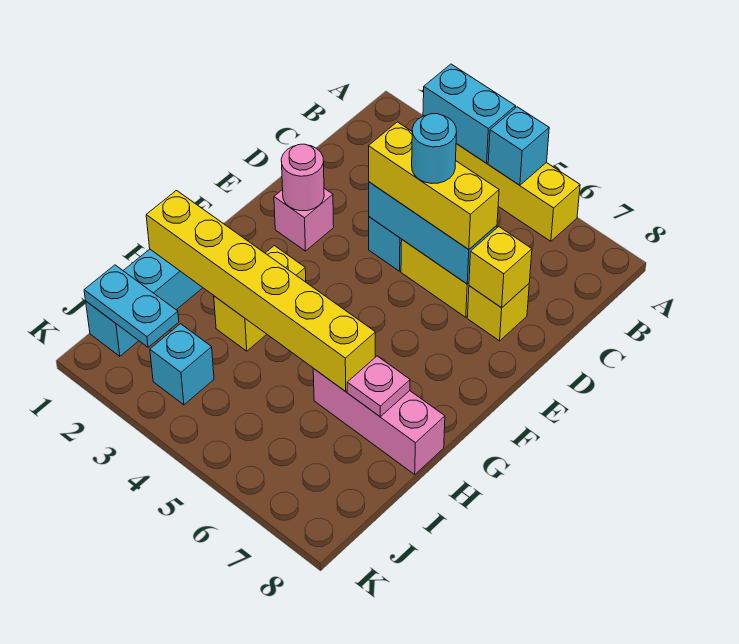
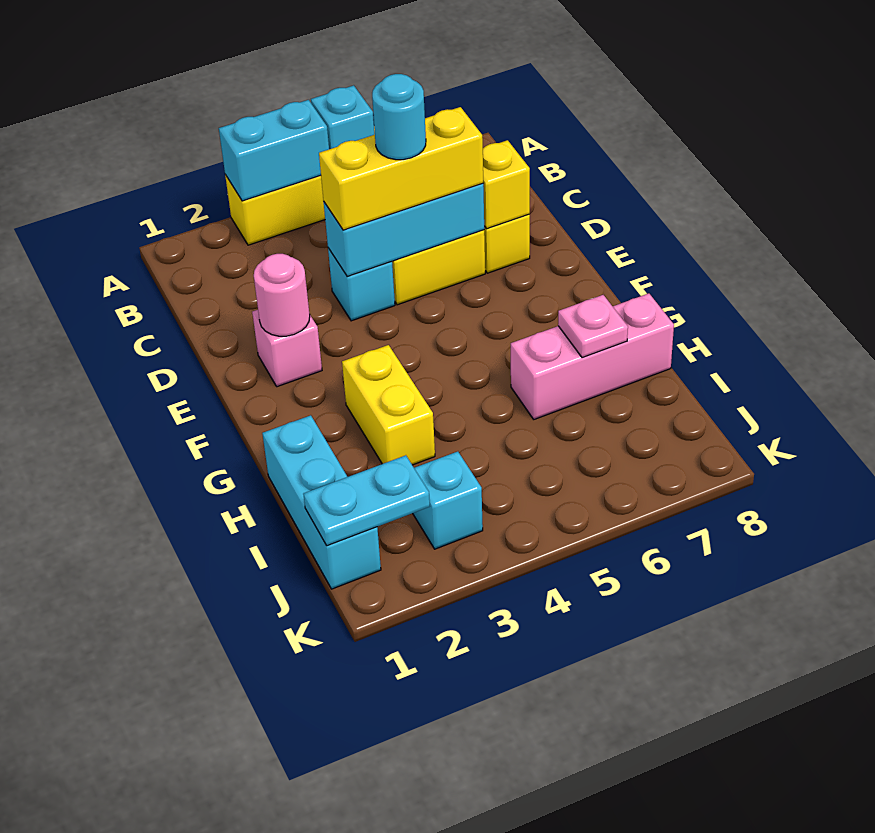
yellow brick H1:H6 level 2 -> none

